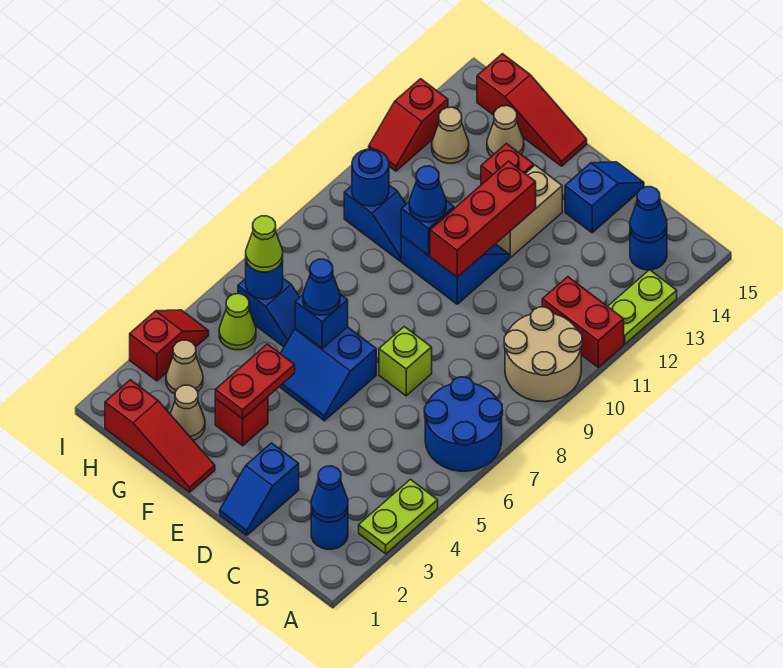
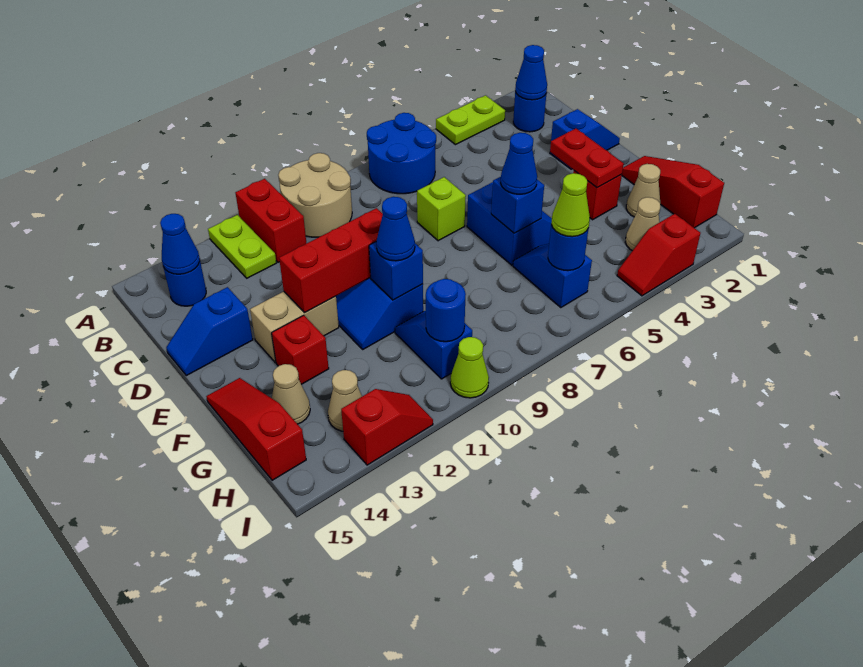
lime plate A12:A13 level 1 -> lime plate A12:B12 level 1
red plate F3:F4 level 2 -> red plate E3:F3 level 2
lime cone H5 level 1 -> lime cone I10 level 1

